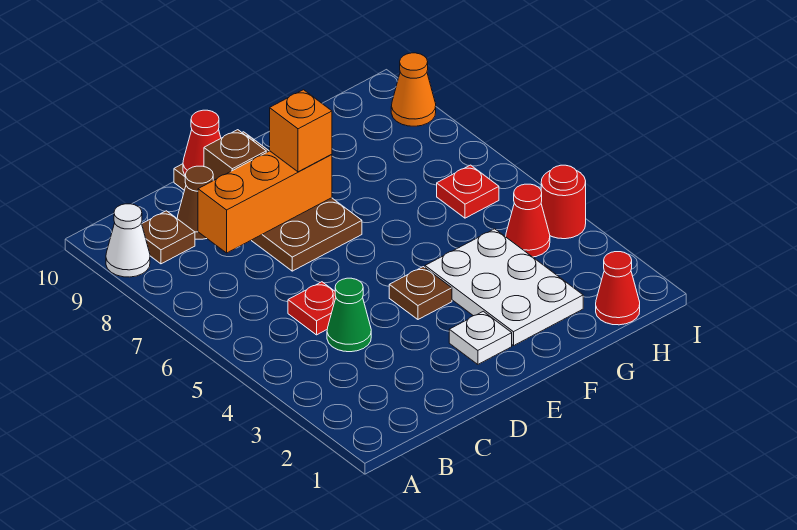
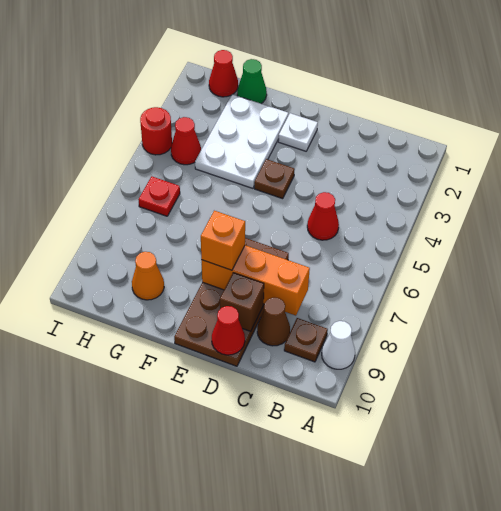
green cone C4 level 1 -> green cone G1 level 1
red plate C5 level 1 -> red cone C5 level 1
orange cone I9 level 1 -> orange cone G9 level 1

